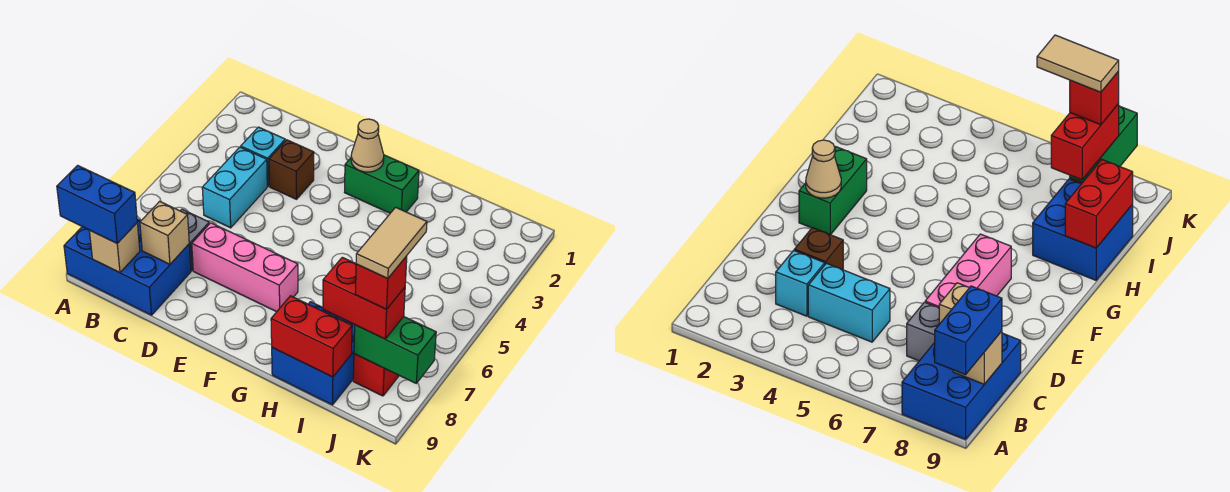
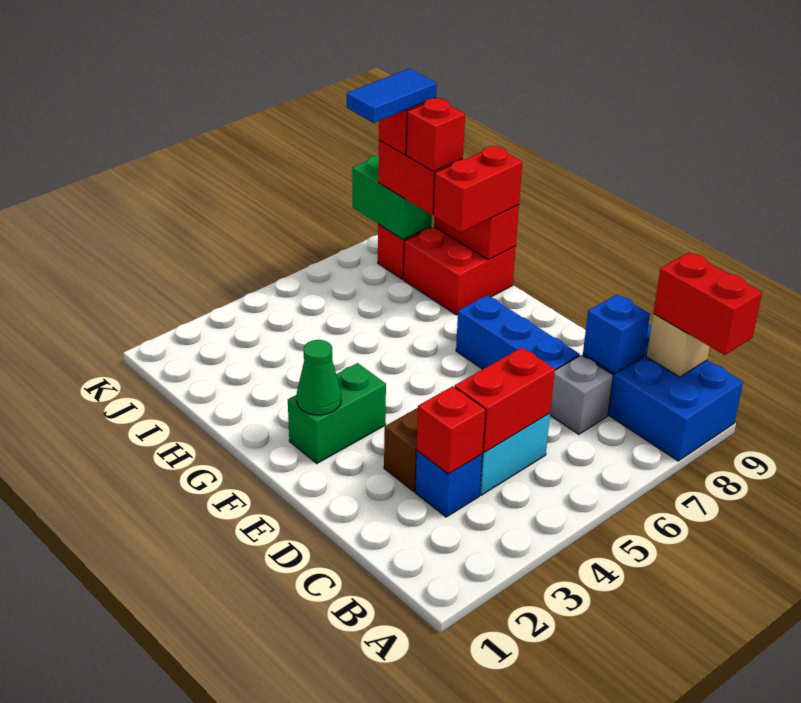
blue brick A9:B9 level 3 -> red brick A9:B9 level 3
cyan brick C3 level 1 -> blue brick C3 level 1
none -> red brick C3 level 2
none -> red brick C4:C5 level 2
tan brick C8 level 2 -> blue brick C8 level 2
pink brick D7:F7 level 1 -> blue brick D7:F7 level 1
green brick F2:G2 level 1 -> green brick F2:F3 level 1
tan cone F2 level 2 -> green cone F2 level 2
blue brick H8:I9 level 1 -> red brick H8:I9 level 1
none -> red brick H8:H9 level 3
none -> red brick I8 level 4
tan tile J7:J8 level 5 -> blue tile J7:J8 level 5

